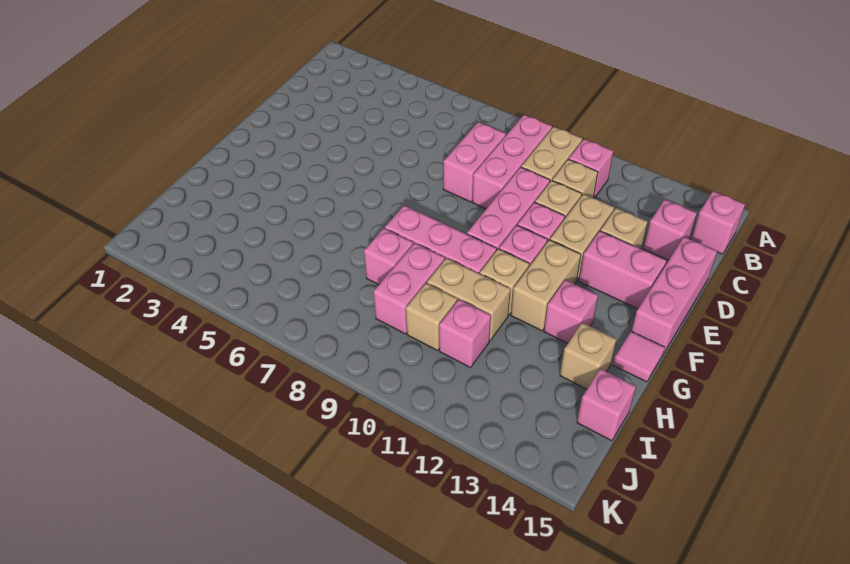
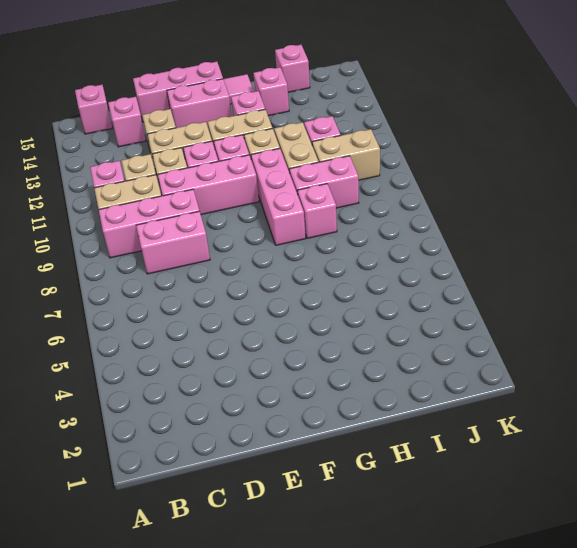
pink brick E13:E14 level 1 -> pink brick E14:F14 level 1
tan brick H14 level 1 -> pink brick H14 level 1
tan brick I10 level 1 -> tan brick I10:J10 level 1

